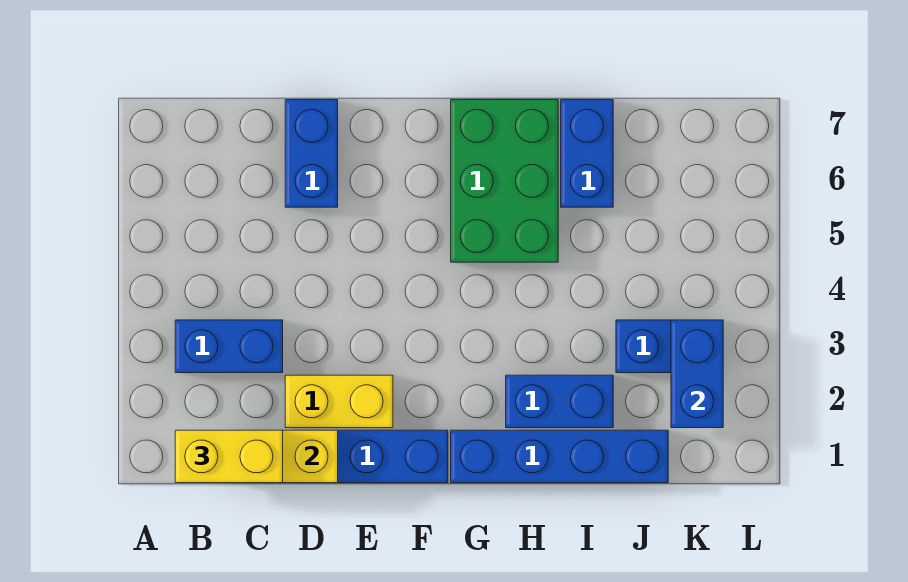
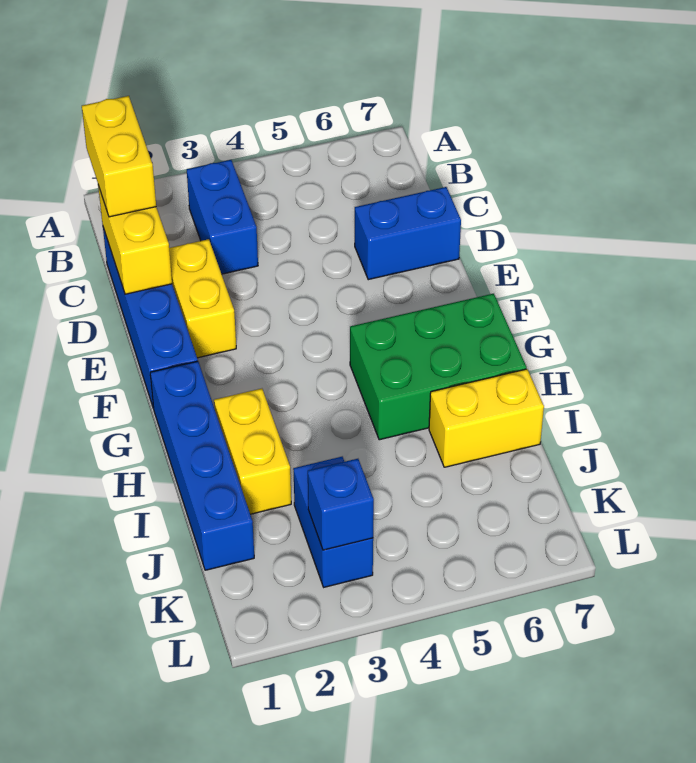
blue brick H2:I2 level 1 -> yellow brick H2:I2 level 1
blue brick I6:I7 level 1 -> yellow brick I6:I7 level 1
blue brick K2:K3 level 2 -> blue brick K3 level 2

